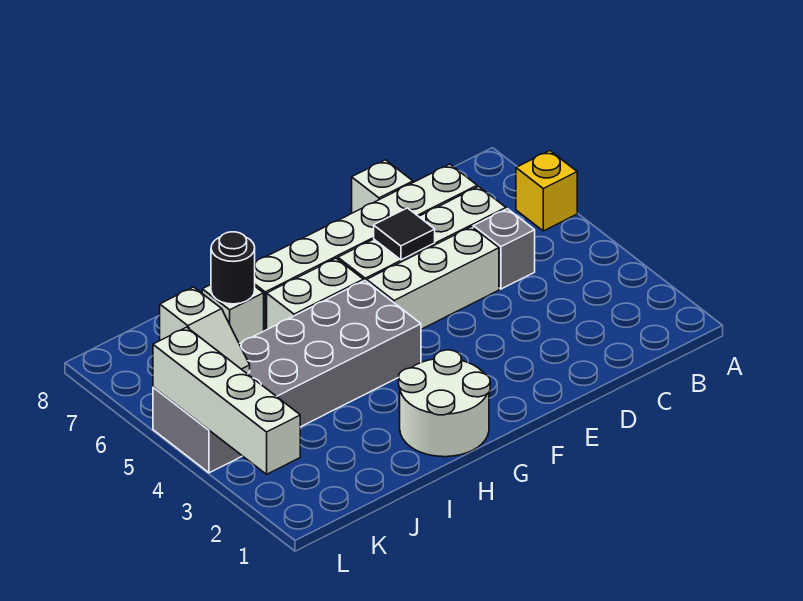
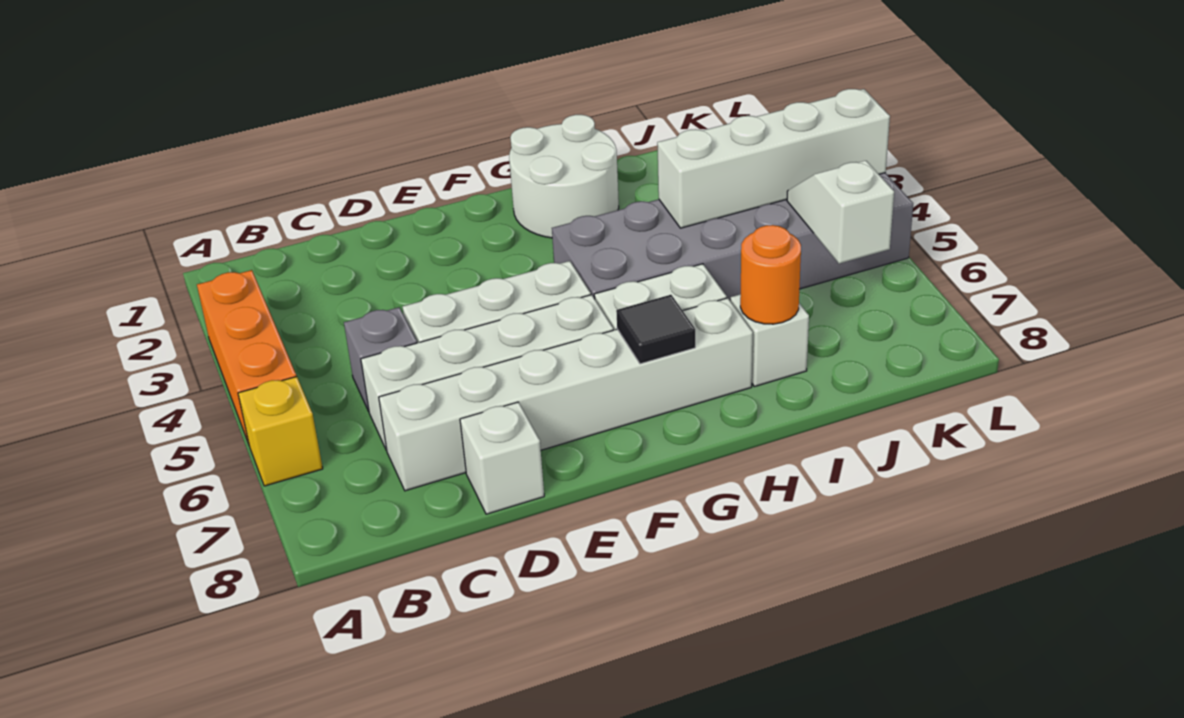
none -> orange brick A3:A5 level 1
black tile E6 level 2 -> black tile G7 level 2
black round brick I7 level 2 -> orange round brick I7 level 2
white brick L2:L5 level 2 -> white brick I4:L4 level 2

